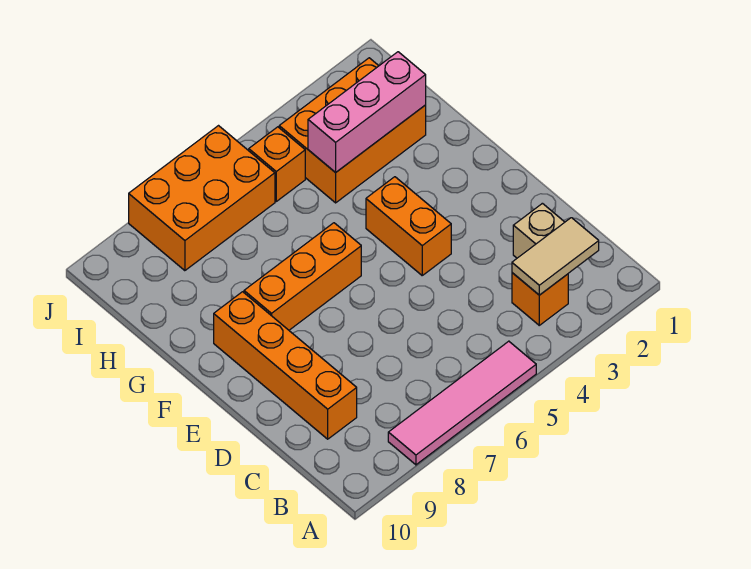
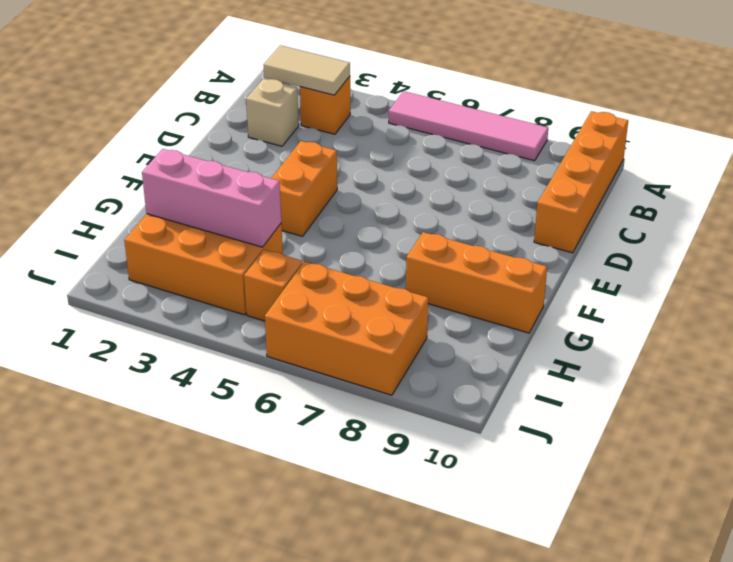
orange brick C9:F9 level 1 -> orange brick A10:D10 level 1
orange brick F6:F8 level 1 -> orange brick G8:G10 level 1

